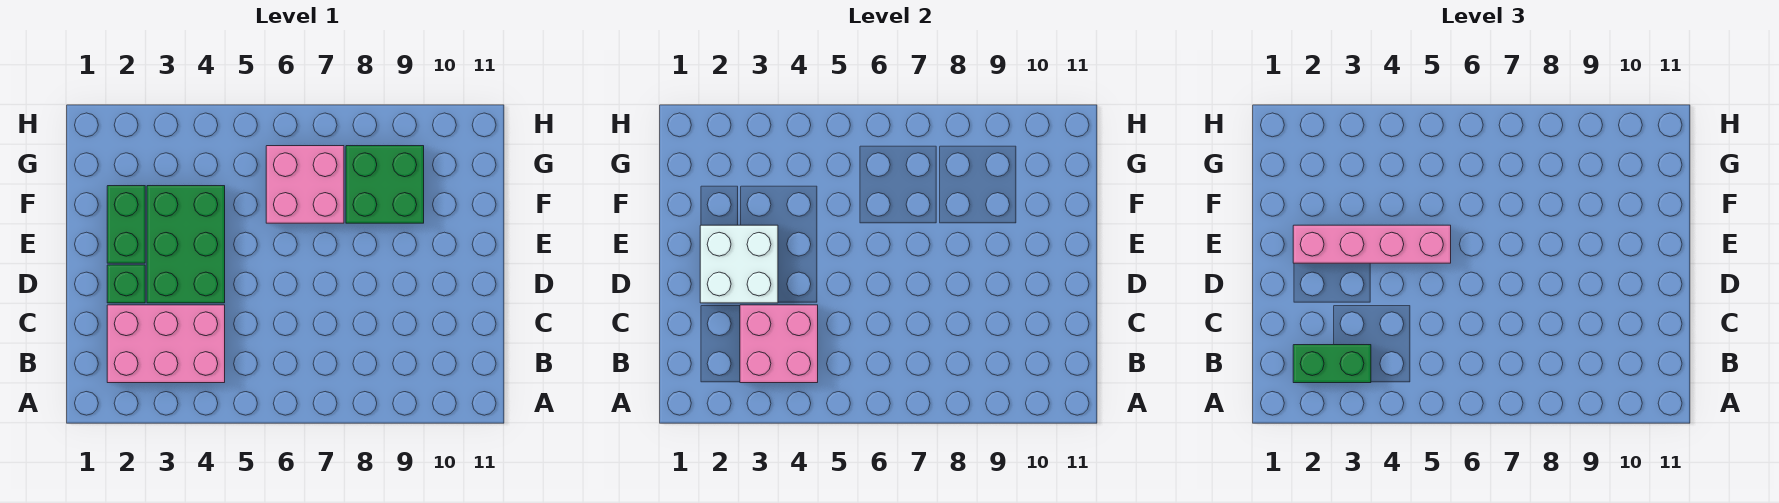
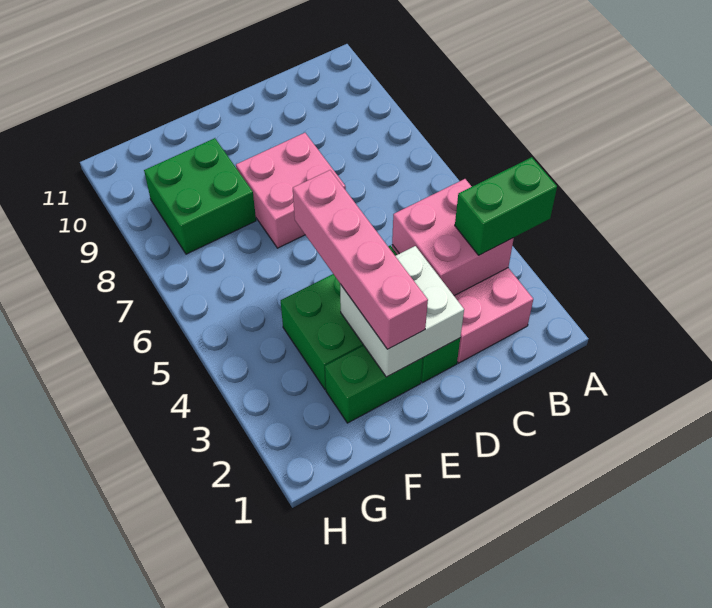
green brick B2:B3 level 3 -> green brick A3:B3 level 3
pink brick F6:G7 level 1 -> pink brick D7:E8 level 1

